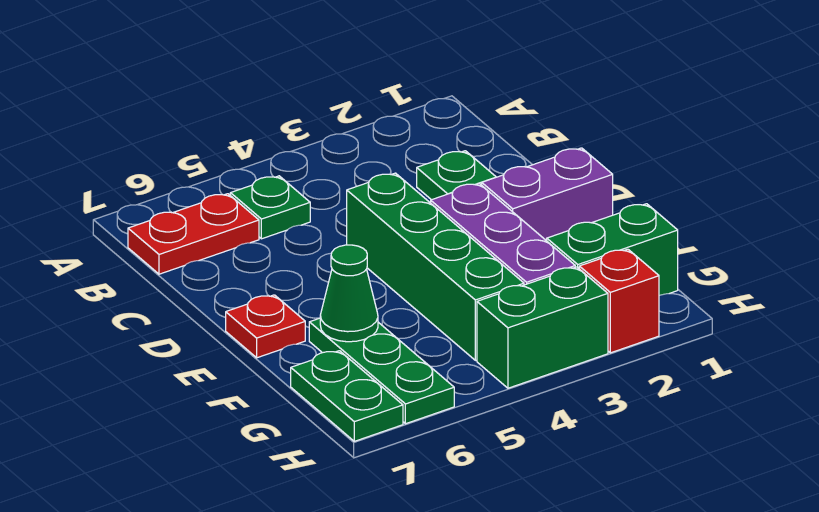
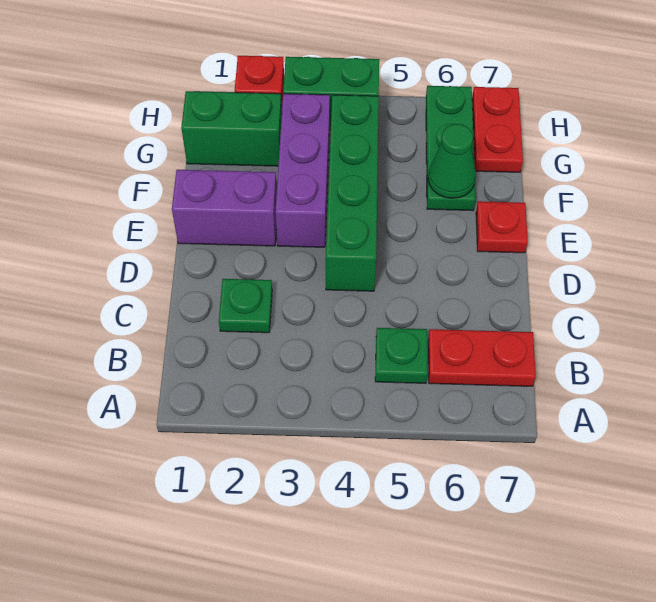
green plate G7:H7 level 1 -> red plate G7:H7 level 1

